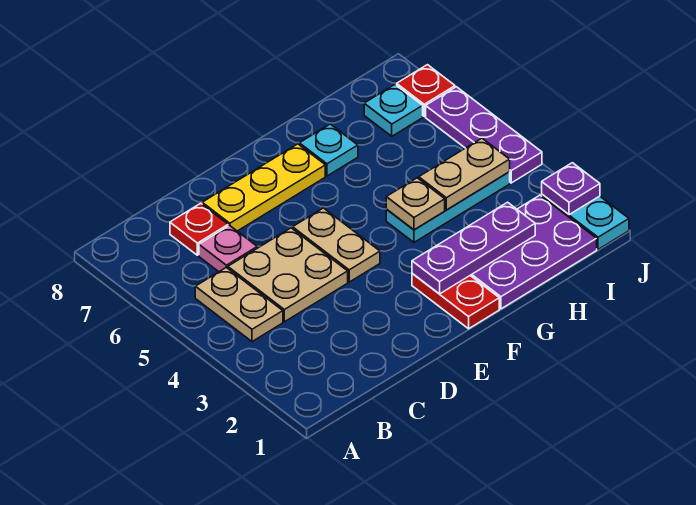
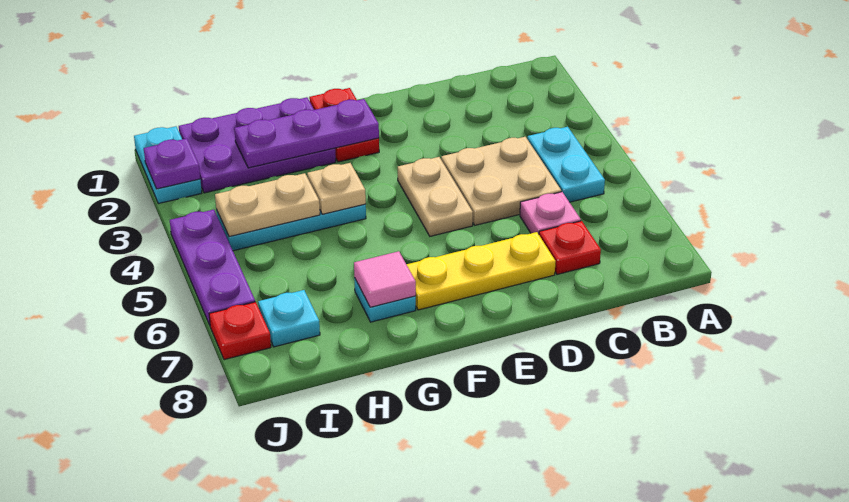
tan plate B4:B5 level 1 -> cyan plate B4:B5 level 1
none -> pink tile G7 level 2

